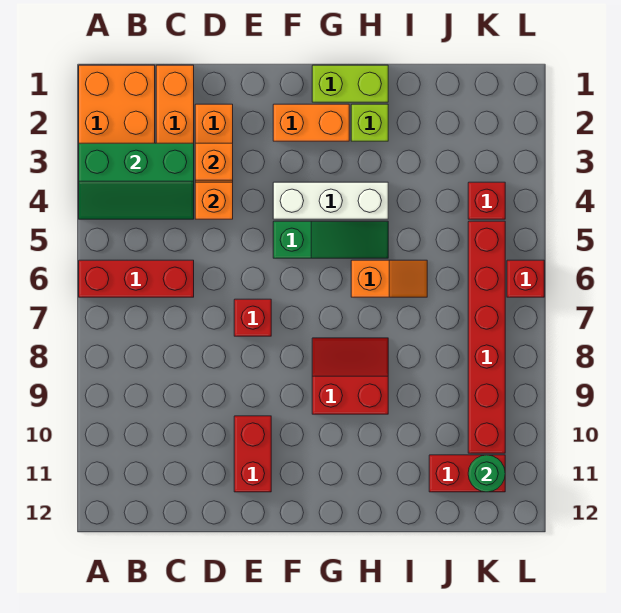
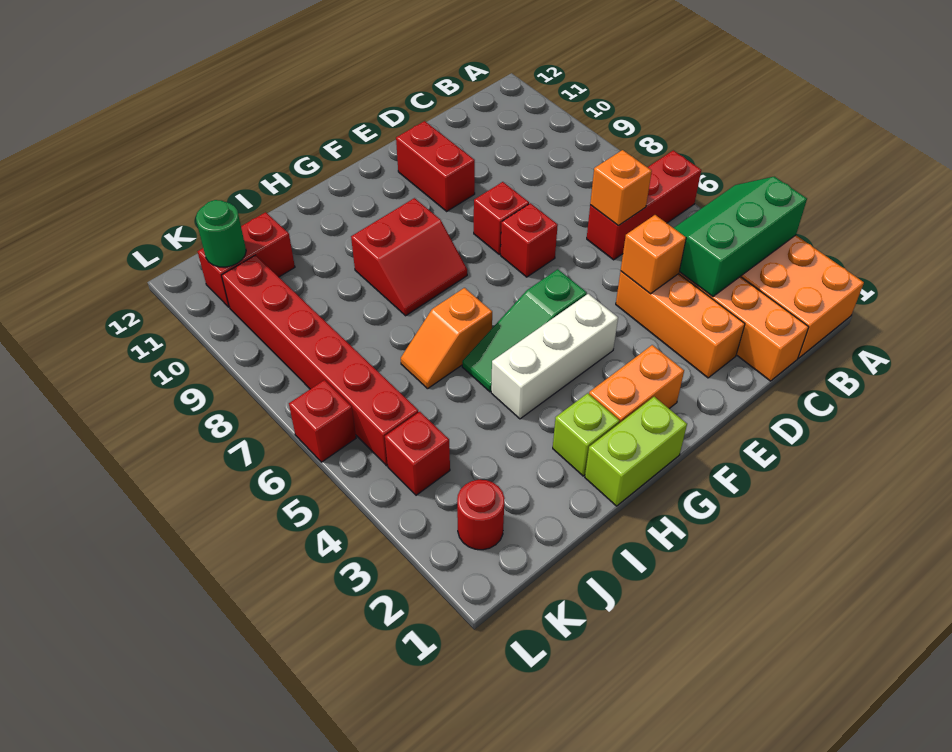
orange brick D3 level 2 -> orange brick C6 level 2
none -> red brick E8 level 1
none -> red round brick K2 level 1

